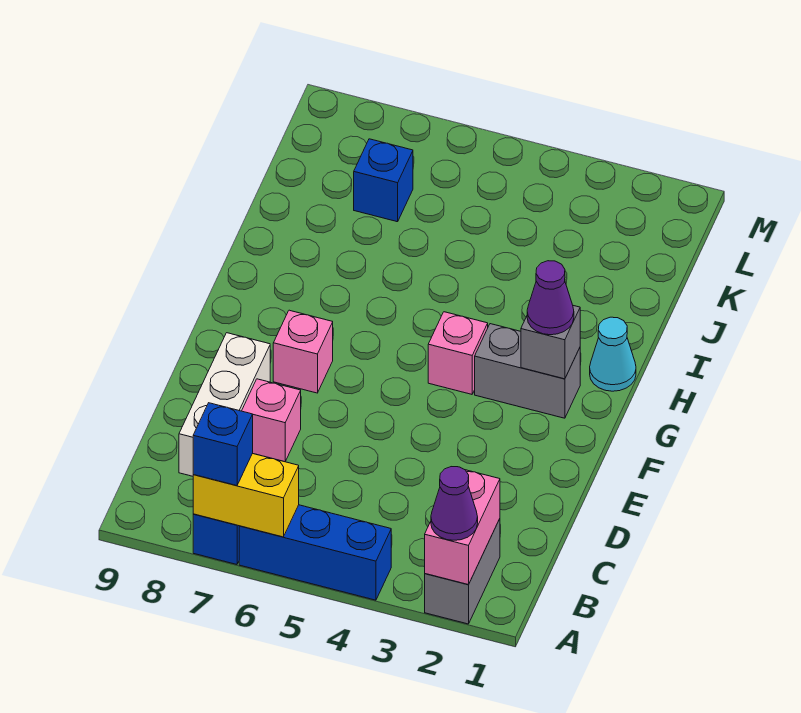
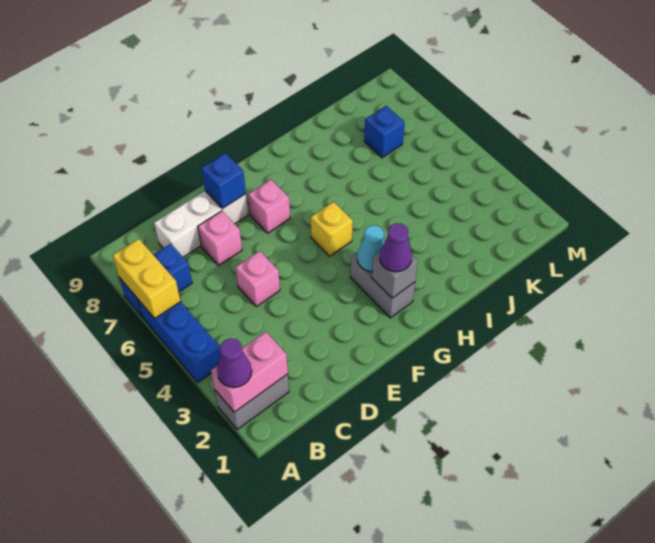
blue brick A7 level 3 -> blue brick E8 level 2
pink brick G4 level 1 -> pink brick D5 level 1
none -> yellow brick G5 level 1
cyan cone H1 level 1 -> cyan cone G3 level 2

